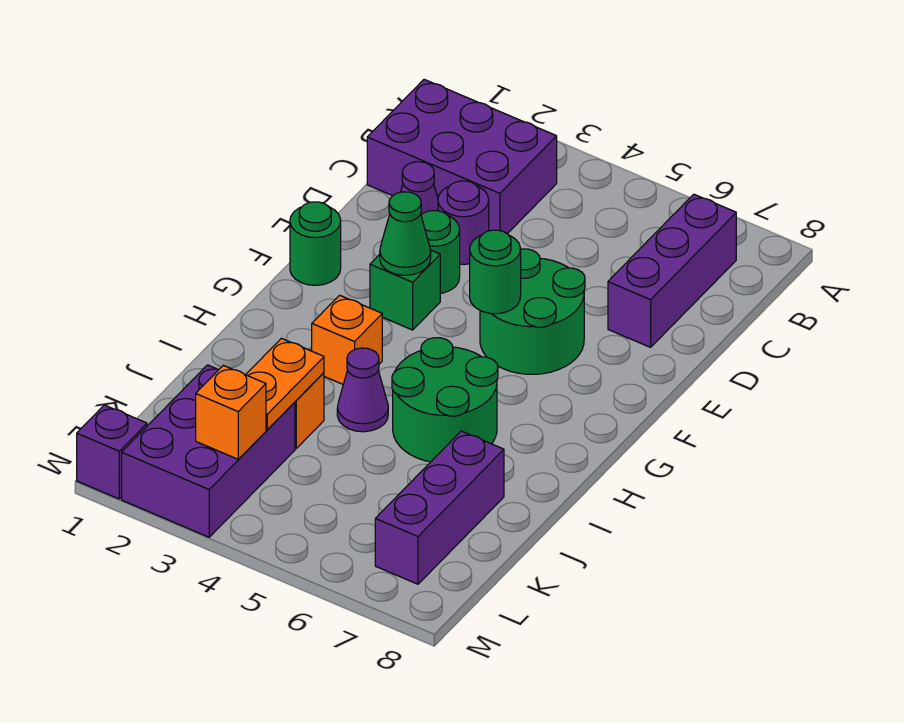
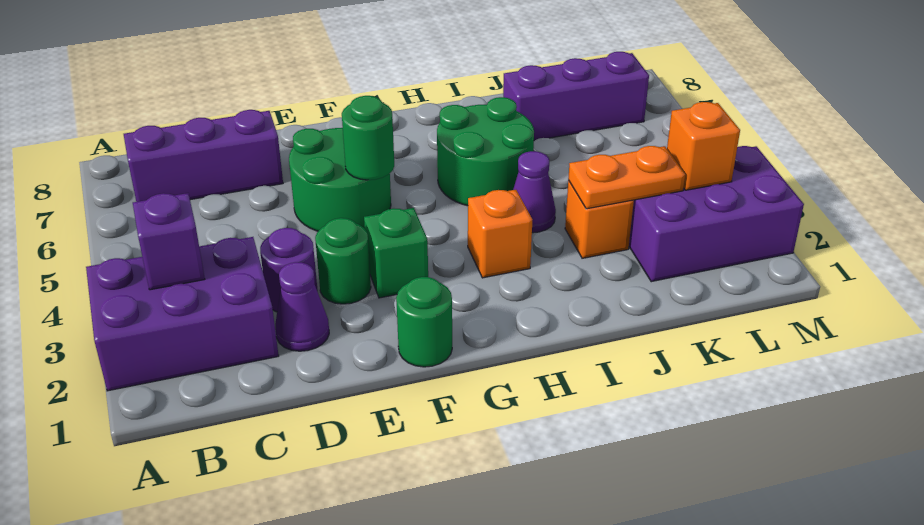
purple brick B1:C3 level 1 -> purple brick A2:C3 level 1
green cone F3 level 2 -> none
purple brick M1 level 1 -> purple brick B3 level 2

